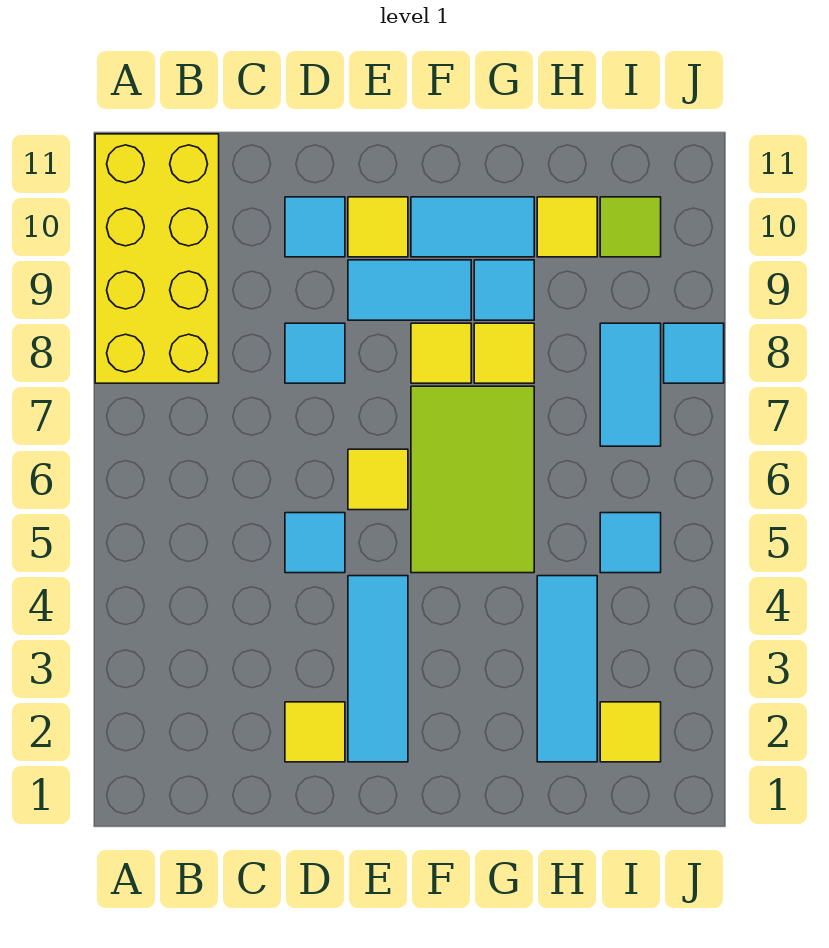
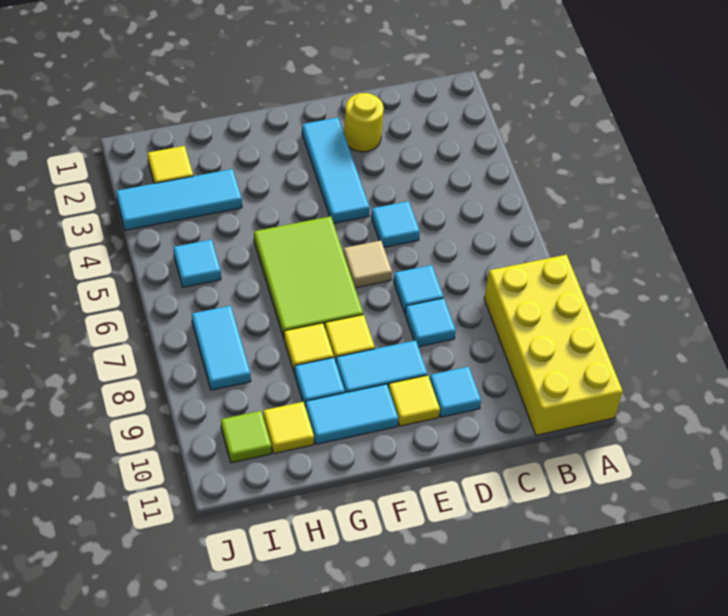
yellow tile D2 level 1 -> yellow round brick D2 level 1
yellow tile E6 level 1 -> tan tile E6 level 1
cyan tile H2:H4 level 1 -> cyan tile H3:J3 level 1
cyan tile J8 level 1 -> cyan tile D7 level 1

